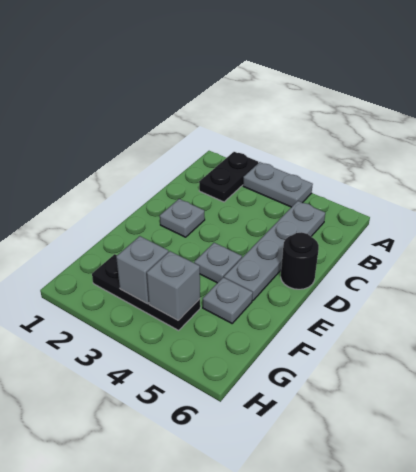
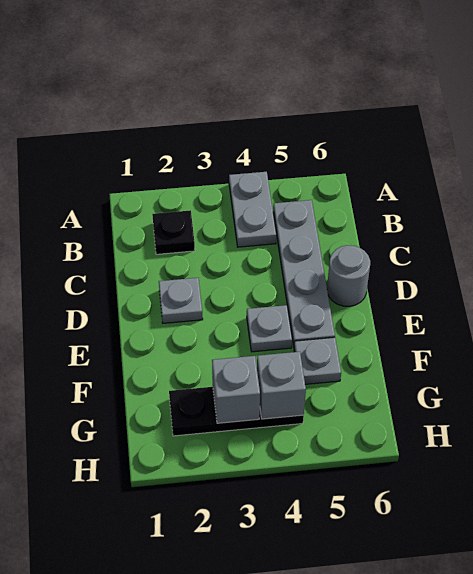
black plate A2:B2 level 1 -> black plate B2 level 1
grey plate A3:A4 level 1 -> grey plate A4:B4 level 1
black round brick D6 level 1 -> grey round brick D6 level 1

